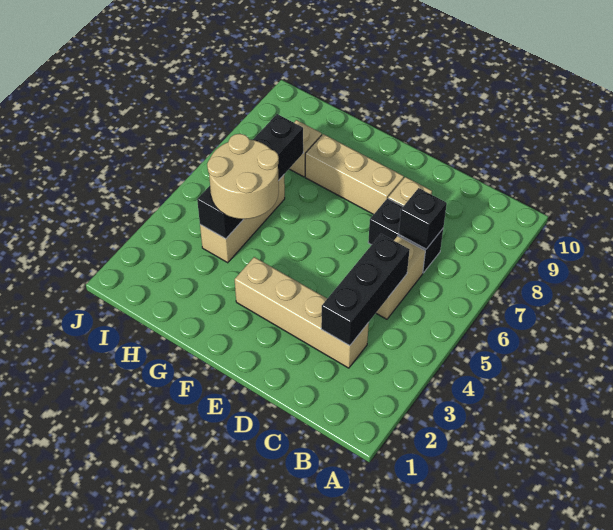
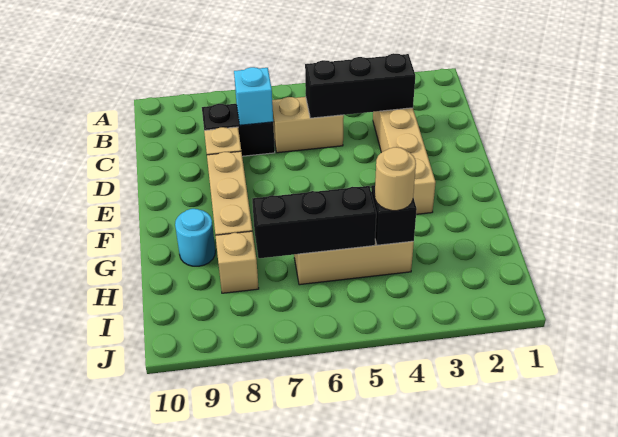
black brick C7:D7 level 1 -> black brick C7:C8 level 1
black brick C7 level 2 -> cyan brick C7 level 2
tan round brick G4:H5 level 3 -> tan round brick H4 level 3
none -> cyan round brick G9 level 1

